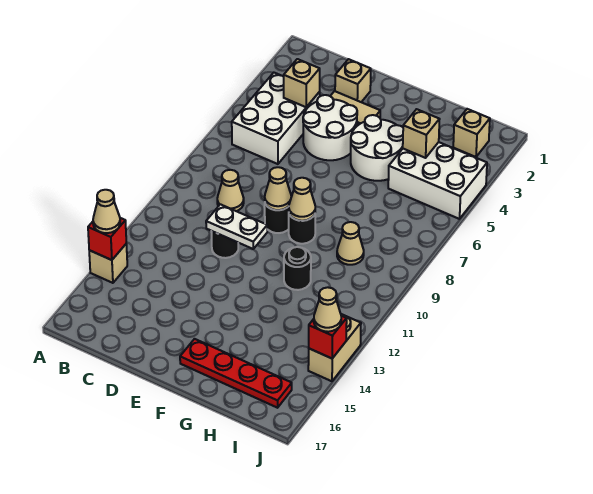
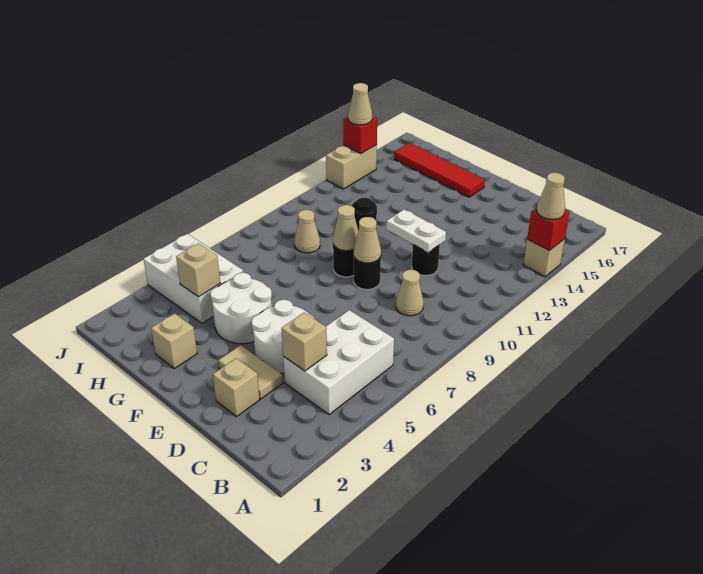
red plate F16:I16 level 1 -> red tile F16:I16 level 1
tan brick I2 level 1 -> tan brick G2 level 1

